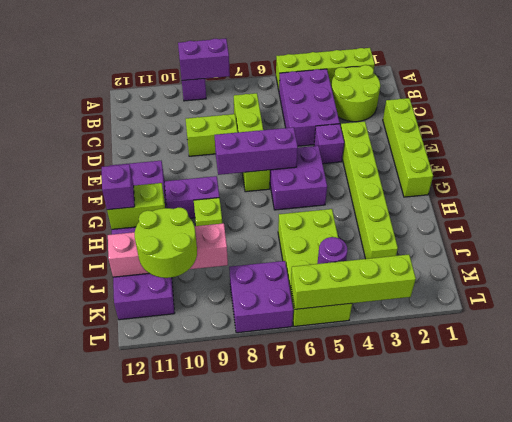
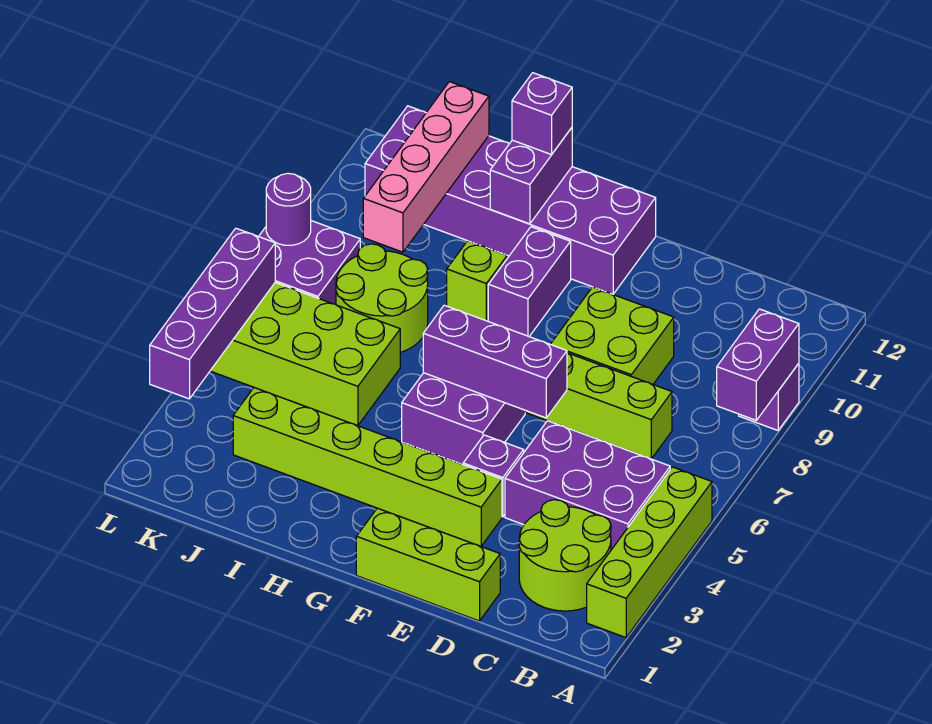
lime brick D1:G1 level 1 -> lime brick D1:F1 level 1
lime brick D8:D9 level 1 -> lime brick D8:E9 level 1
purple brick F6:F8 level 2 -> purple brick E6:G6 level 2
lime brick H11:H12 level 2 -> purple brick H11:H12 level 2
lime round brick J10:K11 level 3 -> lime round brick I7:J8 level 1
purple round brick K5 level 2 -> purple round brick L8 level 2
lime brick L3:L6 level 2 -> purple brick L3:L6 level 2

